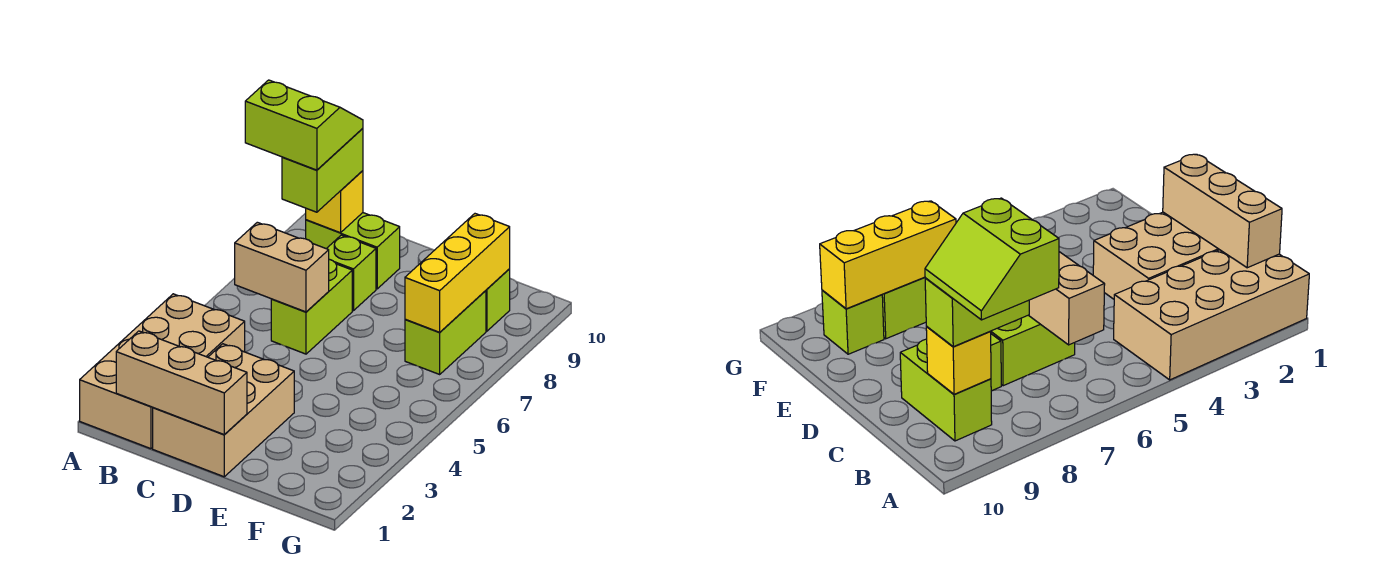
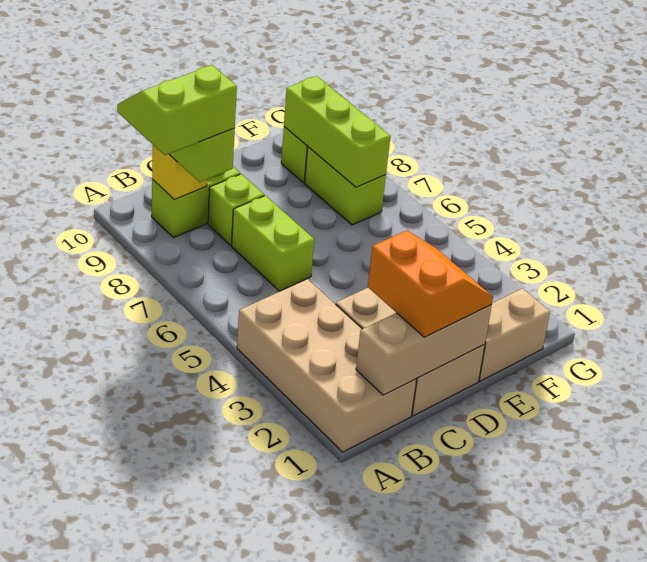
tan brick B6:C6 level 2 -> tan brick E1:F1 level 1
none -> orange slope C1:D2 level 3 top C
yellow brick F7:F9 level 2 -> lime brick F7:F9 level 2

